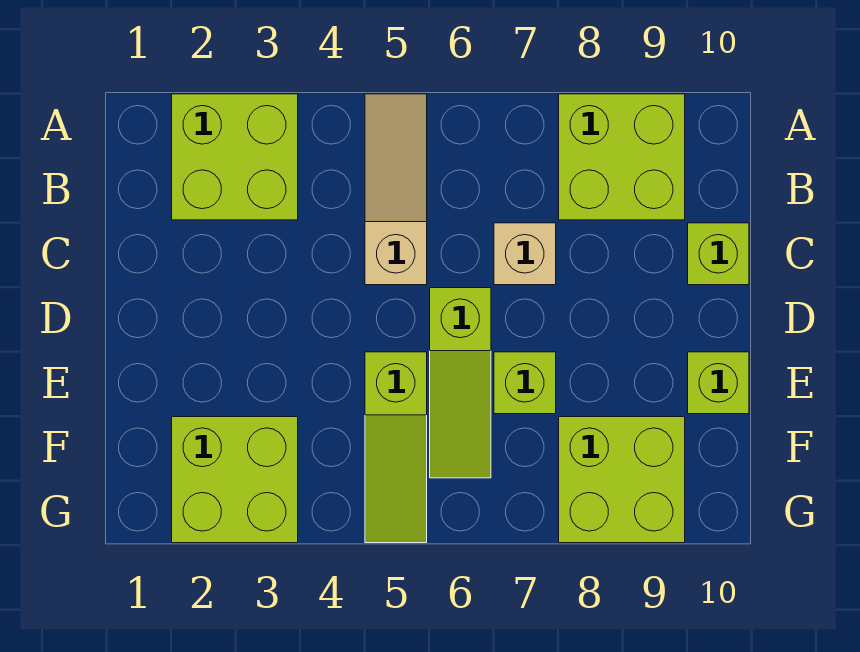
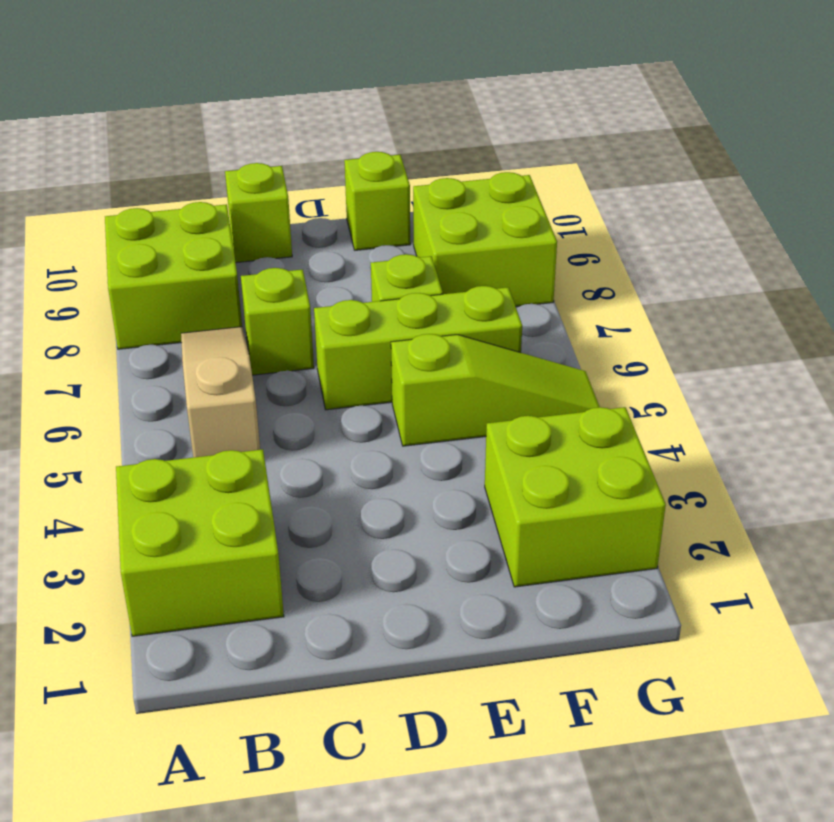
tan slope A5:C5 level 1 top C -> tan slope B5:B7 level 1 top 5
tan brick C7 level 1 -> lime brick C7 level 1
lime slope D6:F6 level 1 top D -> lime brick D6:F6 level 1

